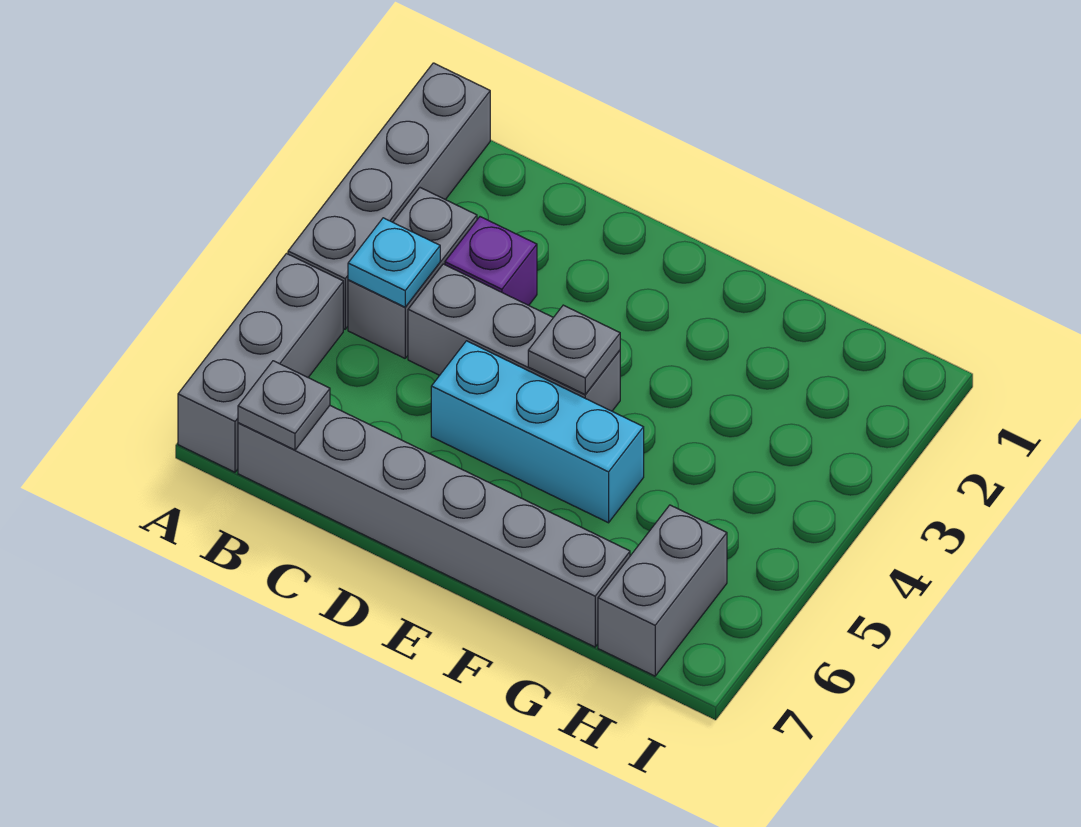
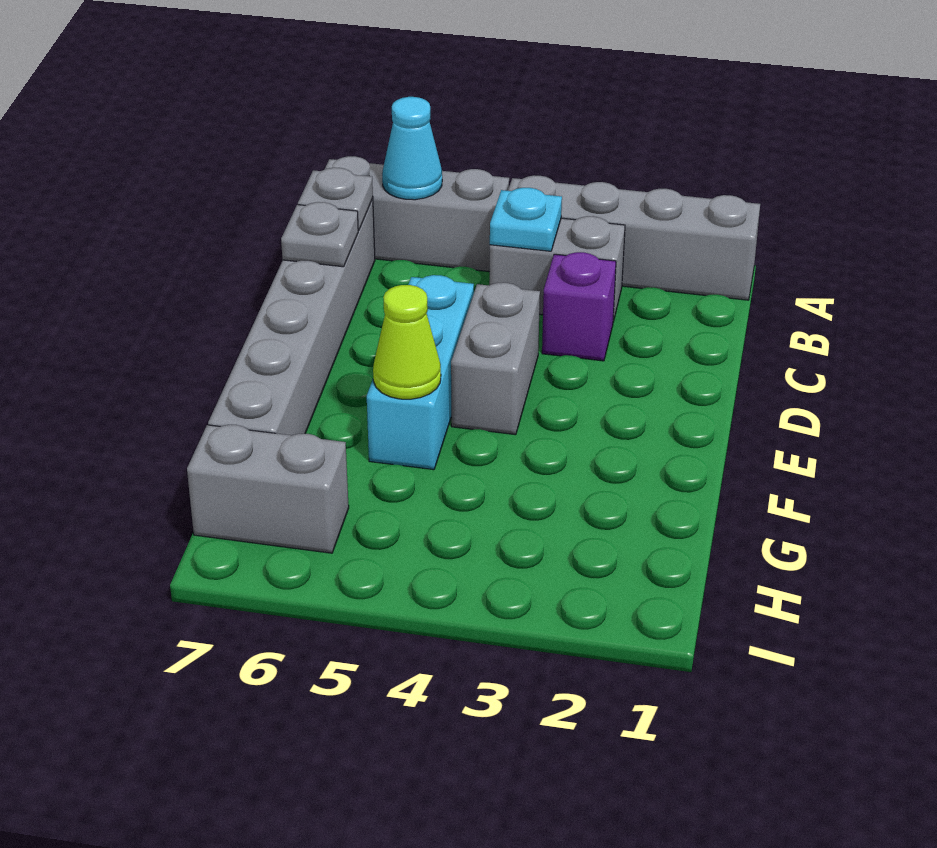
none -> cyan cone A6 level 2
grey brick C4:E4 level 1 -> grey brick D4:E4 level 1
grey plate E4 level 2 -> grey plate C7 level 2
none -> lime cone F5 level 2

